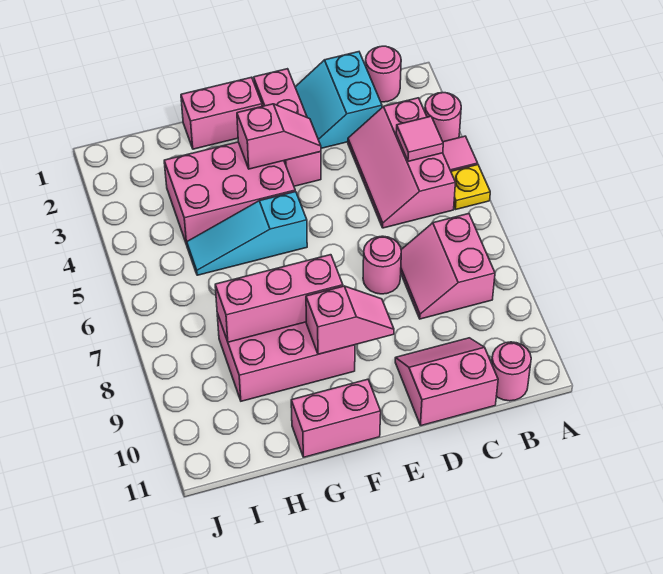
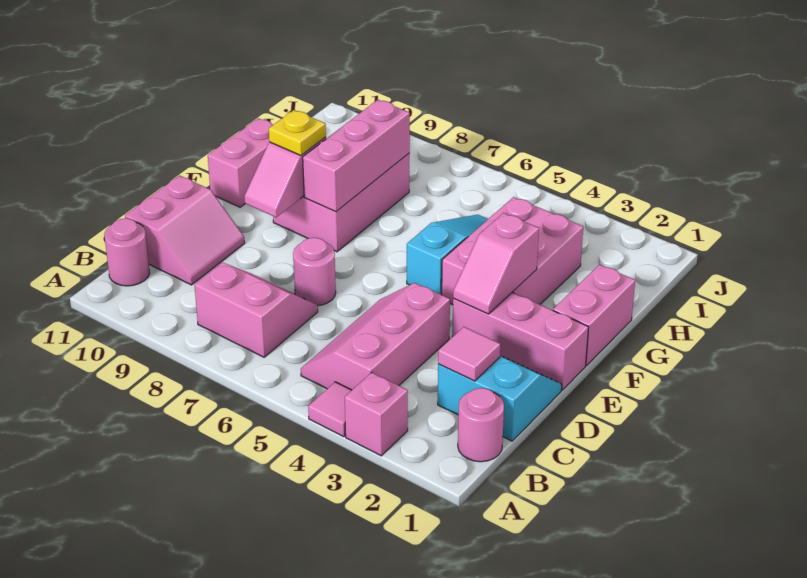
pink round brick A3 level 1 -> pink brick A3 level 1
yellow plate A5 level 1 -> yellow plate F9 level 3
pink slope B3:C5 level 1 top B -> pink slope B4:D5 level 1 top 4
pink tile B4 level 2 -> pink tile C2 level 2

